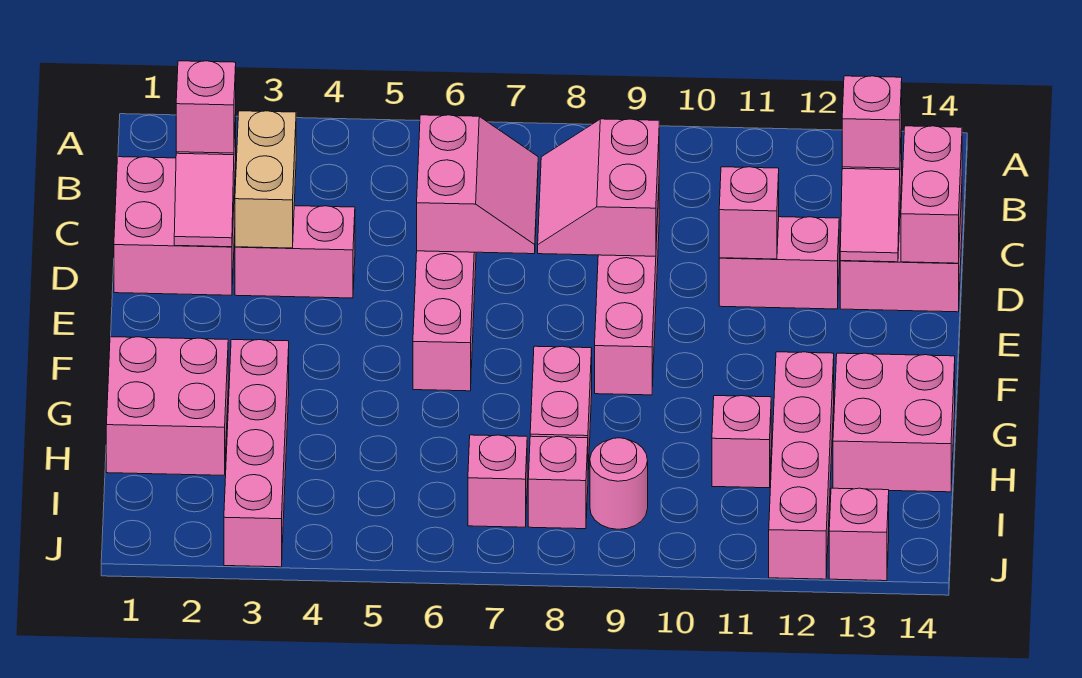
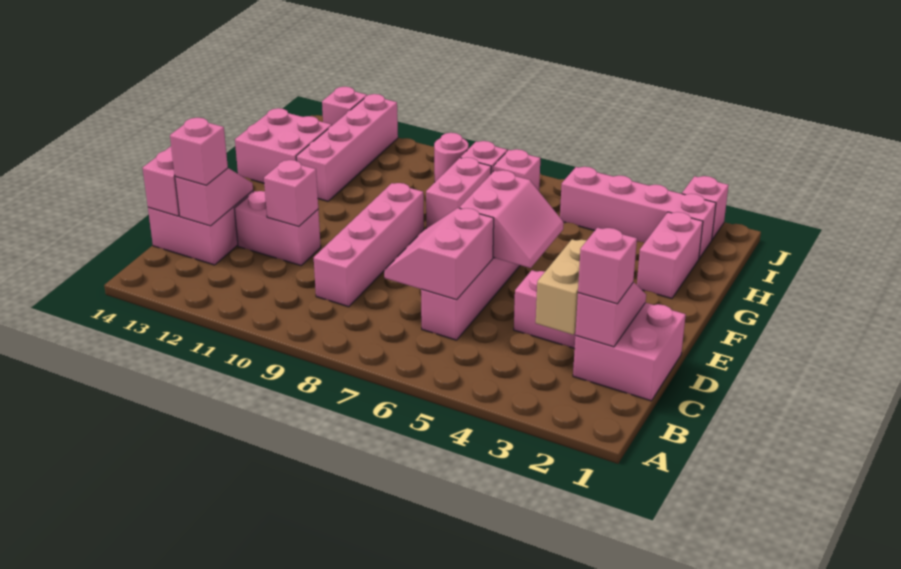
pink slope C8:D9 level 2 top 9 -> pink slope E5:F6 level 2 top 6
pink brick G1:H2 level 1 -> pink brick G2:H2 level 1
pink brick G3:J3 level 1 -> pink brick I2:I5 level 1
pink brick H11 level 1 -> pink brick J2 level 1

